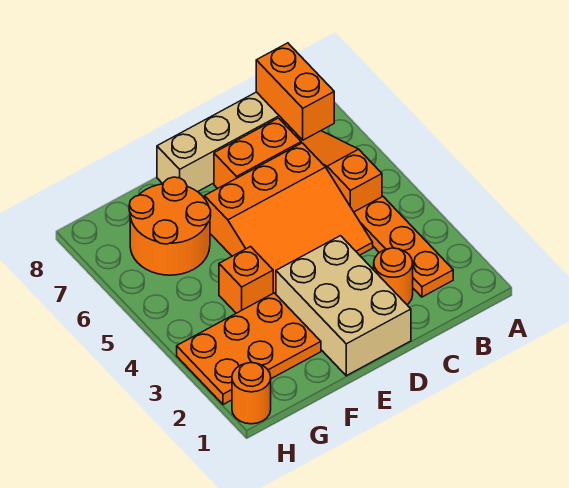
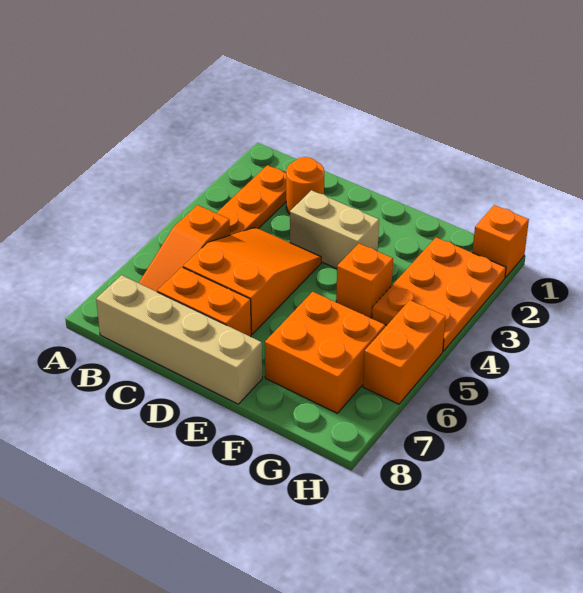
orange brick B7:B8 level 2 -> orange brick H5:H6 level 1
orange slope C4:E6 level 1 top 6 -> orange slope C4:D6 level 1 top 6
tan brick D1:E3 level 1 -> tan brick D3:E3 level 1
orange plate F2:H3 level 1 -> orange plate G2:H4 level 1
orange round brick F6:G7 level 1 -> orange brick F6:G7 level 1
orange round brick H1 level 1 -> orange brick H1 level 1

